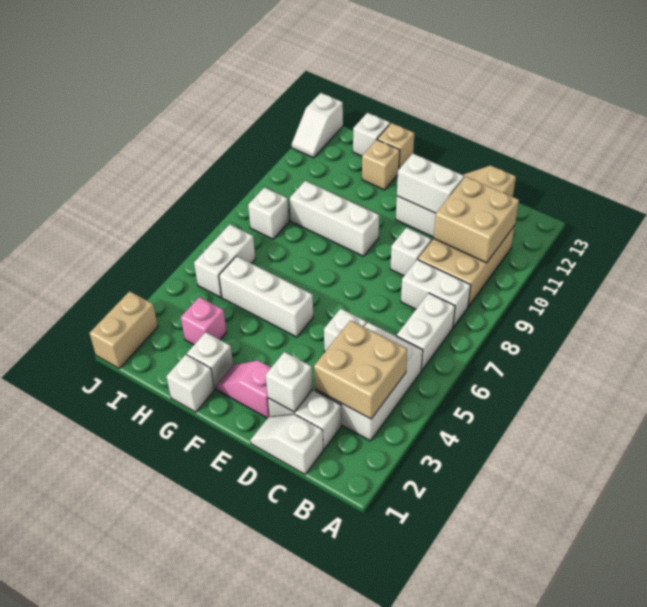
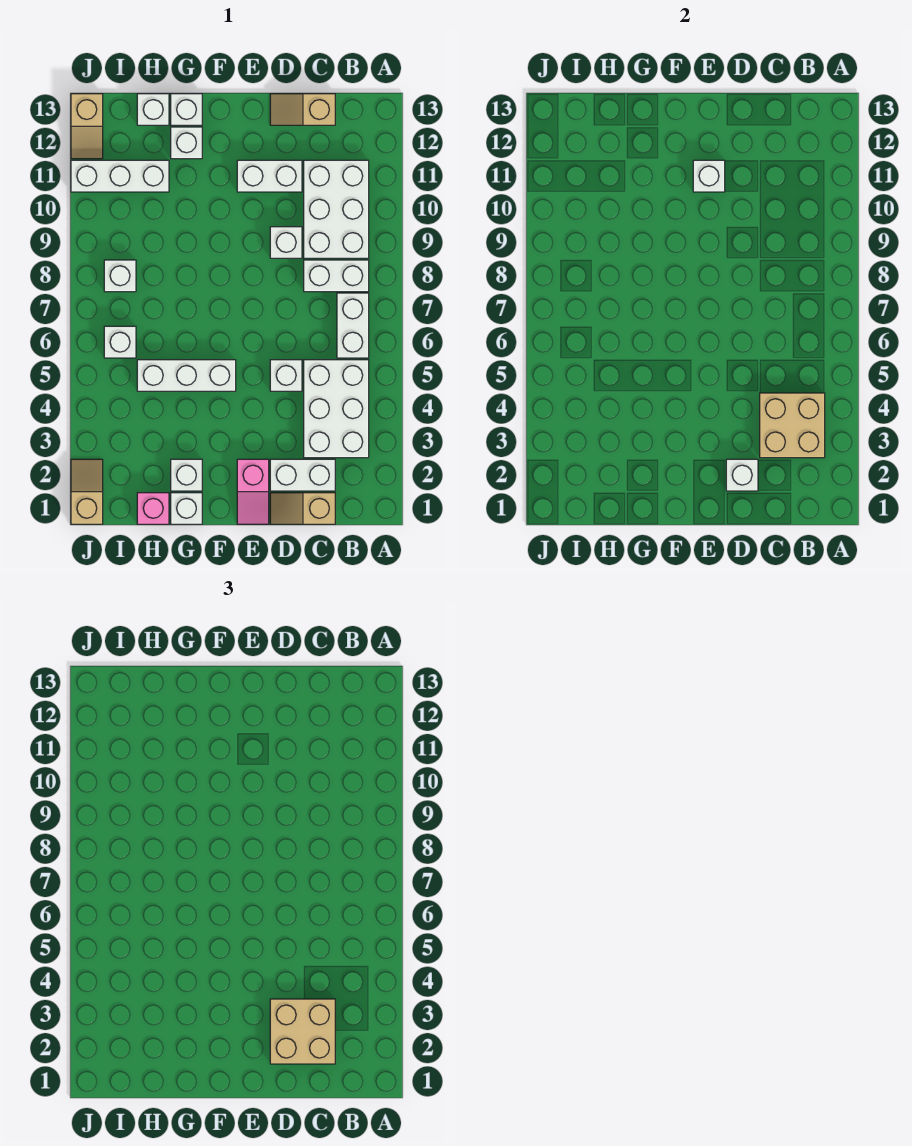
tan brick B9:C11 level 1 -> white brick B9:C11 level 1
tan brick B10:C11 level 2 -> tan brick C2:D3 level 3
white slope C1:D1 level 1 top C -> tan slope C1:D1 level 1 top C
white brick D11:E11 level 2 -> white brick E11 level 2
pink slope E2:F2 level 1 top E -> pink slope E1:E2 level 1 top 2
white brick F9:H9 level 1 -> white brick H11:J11 level 1
tan brick G12 level 1 -> white brick G12 level 1
tan brick G13 level 1 -> white brick G13 level 1
pink brick H3 level 1 -> pink brick H1 level 1
white brick I5:I6 level 1 -> white brick I6 level 1
tan brick J1:J2 level 1 -> tan slope J1:J2 level 1 top 1
white slope J12:J13 level 1 top 13 -> tan slope J12:J13 level 1 top 13

